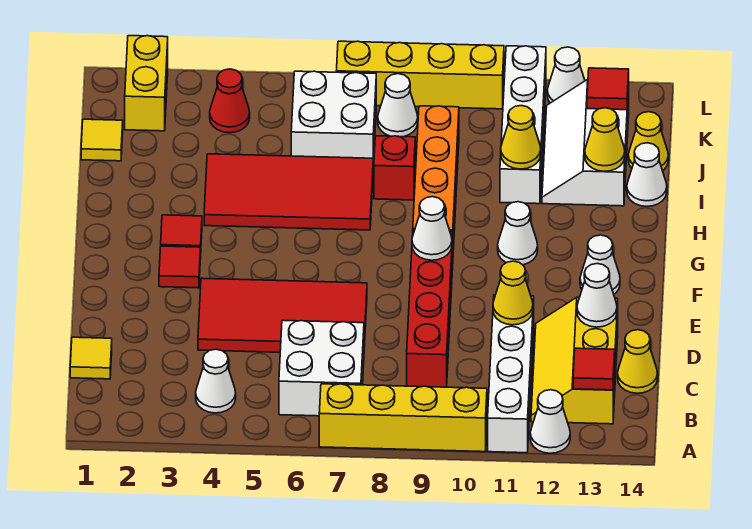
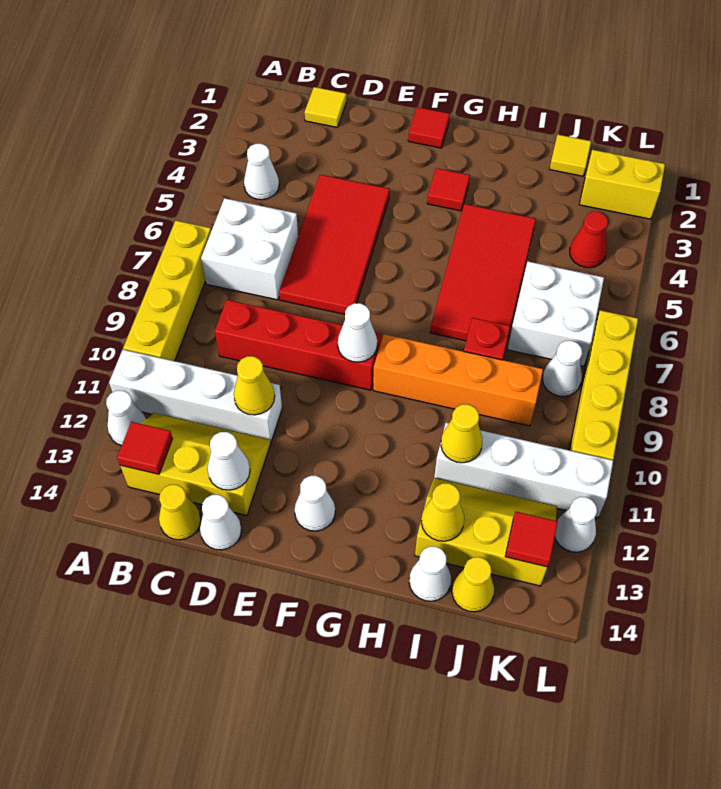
red tile F3 level 1 -> red tile F1 level 1
white cone G11 level 1 -> white cone D14 level 1
white slope I12:K13 level 1 top 13 -> yellow slope I12:K13 level 1 top 13

